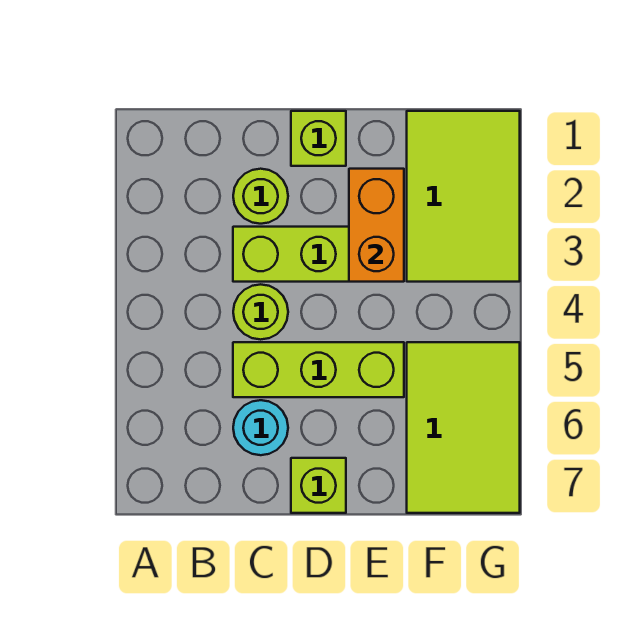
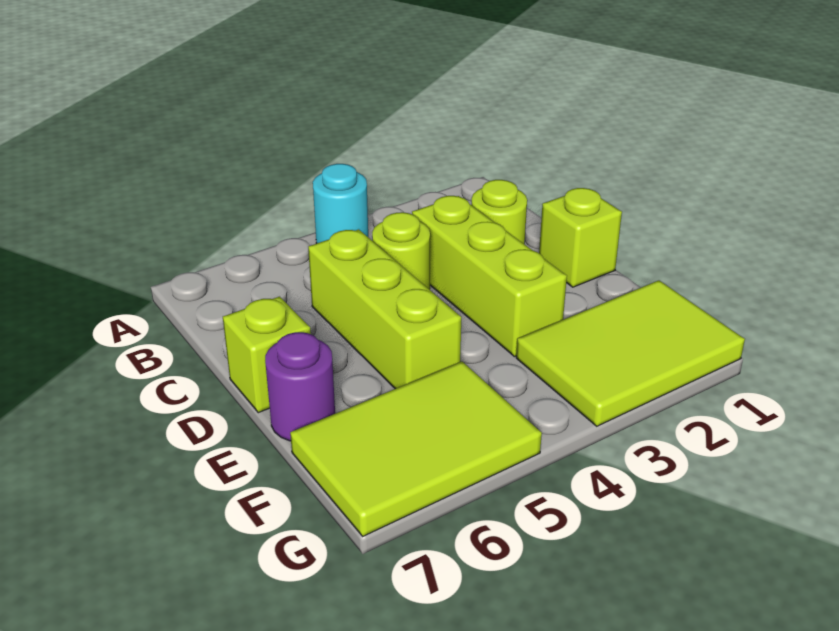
cyan round brick C6 level 1 -> cyan round brick A4 level 1
orange brick E2:E3 level 2 -> none
none -> purple round brick E7 level 1

